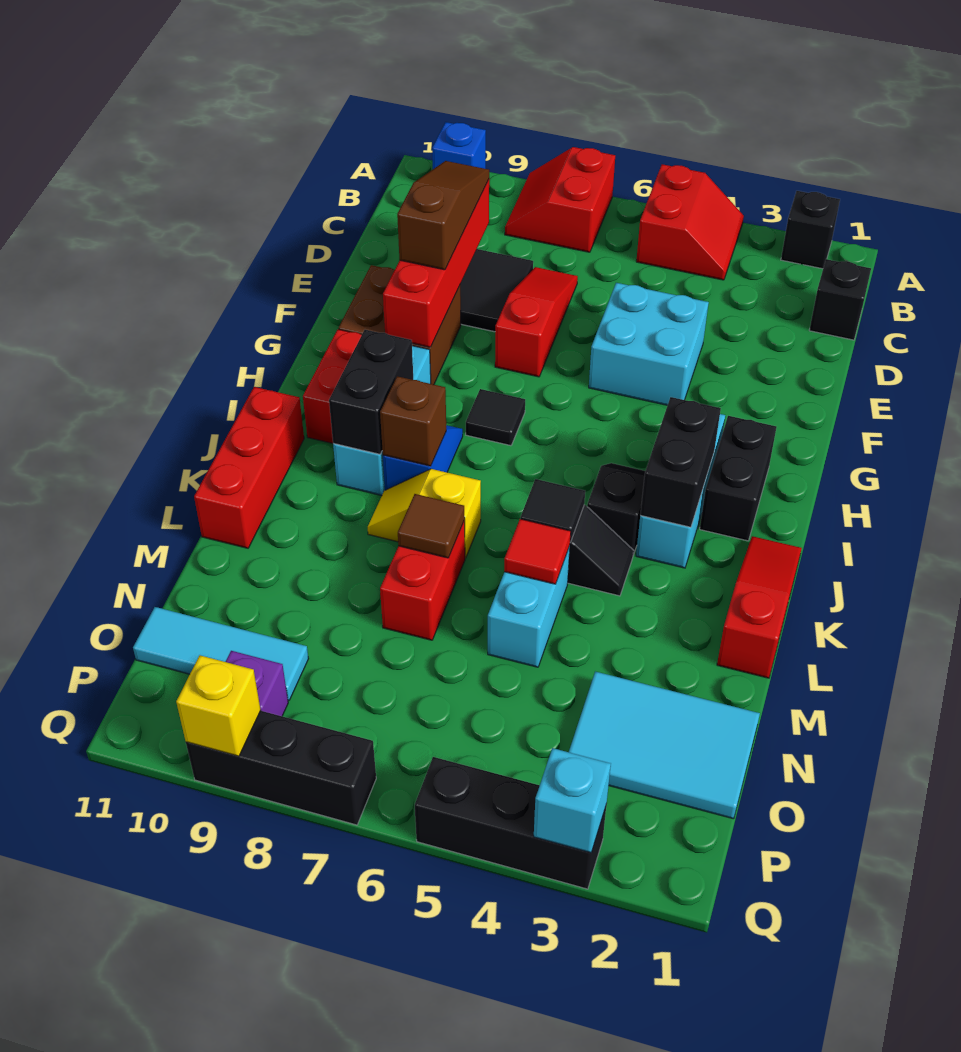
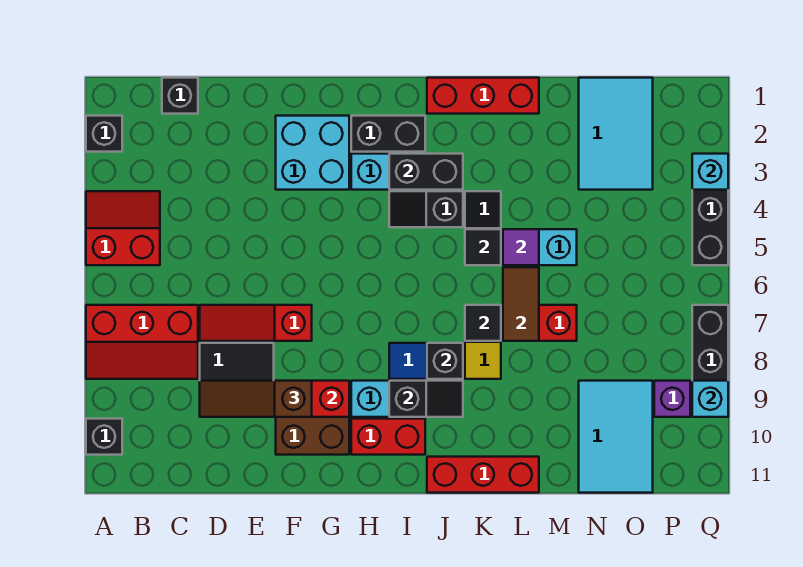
red slope A7:B8 level 1 top 7 -> red slope A7:C8 level 1 top 7
blue brick A10 level 1 -> black brick A10 level 1
cyan brick E4:F5 level 1 -> cyan brick F2:G3 level 1
black tile H7 level 1 -> black tile K7 level 2
black brick I9:J9 level 2 -> black slope I9:J9 level 2 top I
red slope J1:L1 level 1 top L -> red brick J1:L1 level 1
brown brick J8 level 2 -> black brick J8 level 2
red tile L5 level 2 -> purple tile L5 level 2
brown tile L7 level 2 -> brown tile L6:L7 level 2
cyan tile O9:O11 level 1 -> cyan tile N9:O11 level 1
yellow brick Q9 level 2 -> cyan brick Q9 level 2

